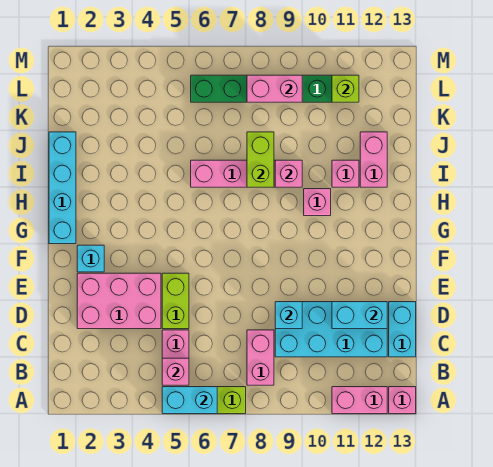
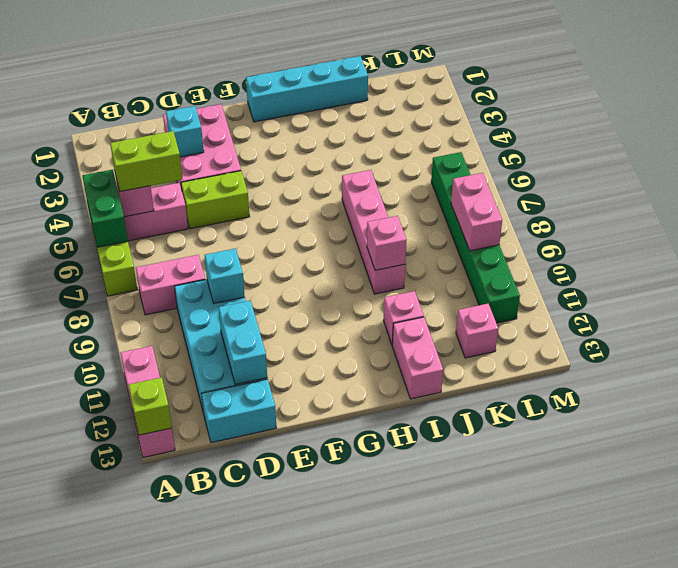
cyan brick A5:A6 level 2 -> green brick A5:A6 level 2
cyan brick F2 level 1 -> cyan brick D3 level 2
pink brick H10 level 1 -> pink brick K12 level 1
lime brick I8:J8 level 2 -> lime brick B5:C5 level 3
pink brick I12:J12 level 1 -> pink brick I12:I13 level 1
lime brick L11 level 2 -> lime brick A13 level 2

